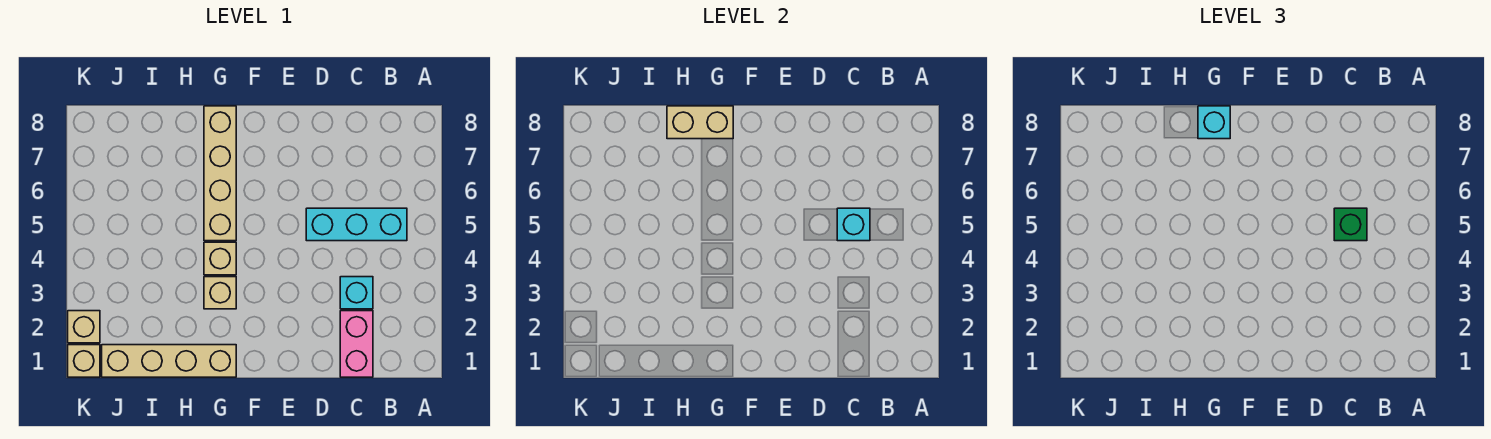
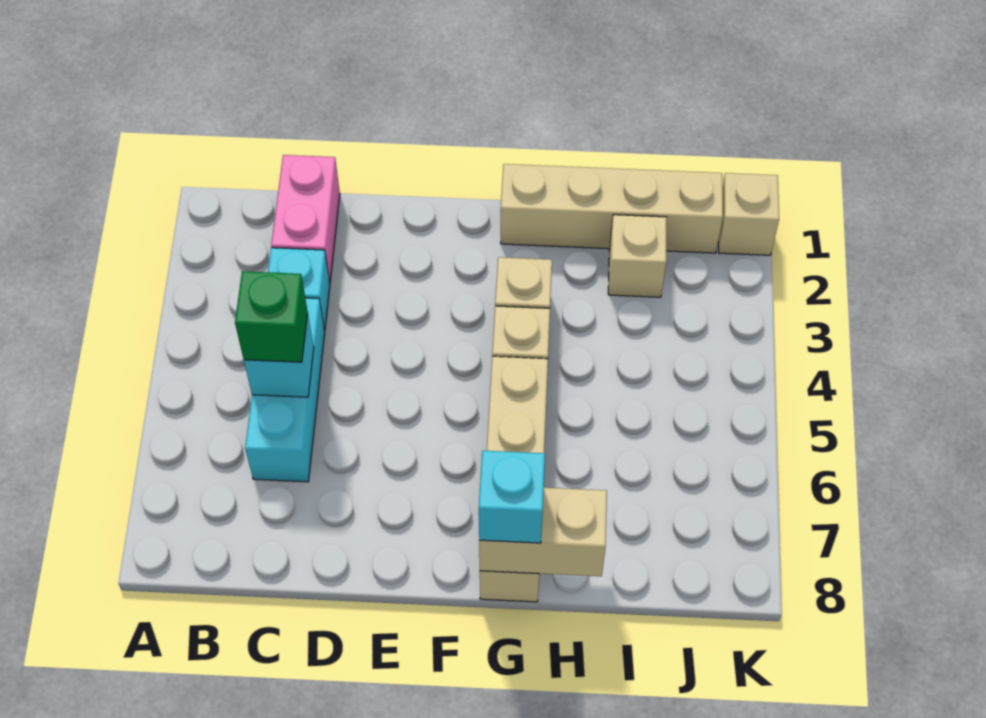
cyan brick B5:D5 level 1 -> cyan brick C4:C6 level 1
tan brick K2 level 1 -> tan brick I2 level 1

